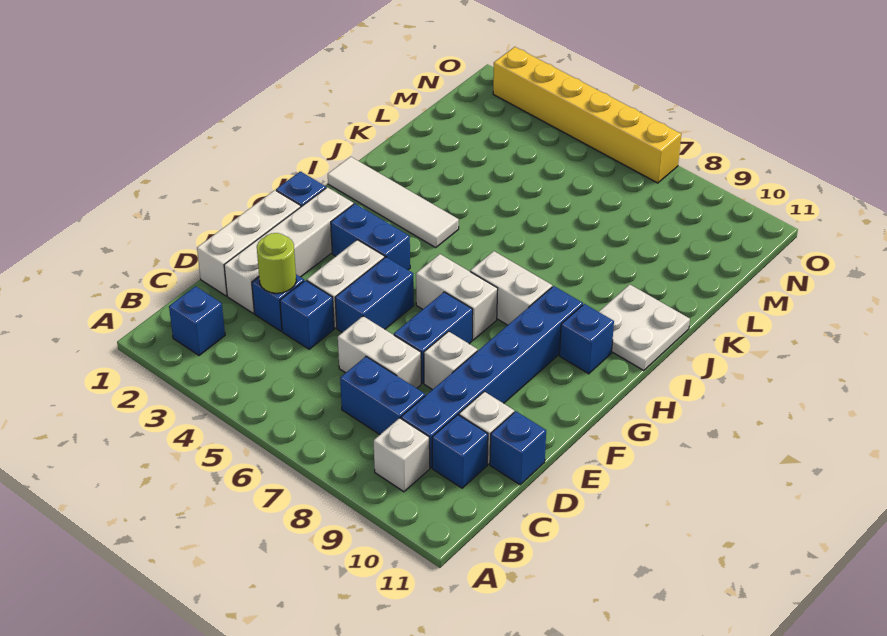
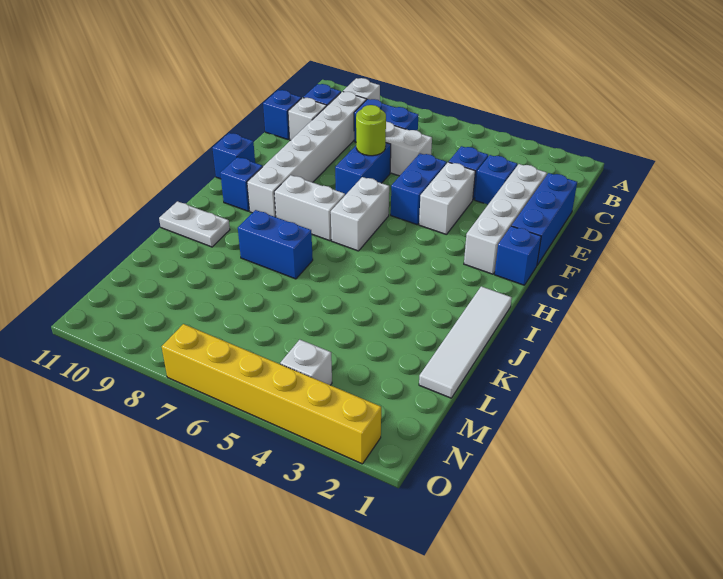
blue brick B2 level 1 -> blue brick G11 level 1
blue brick C9:H9 level 1 -> white brick C9:H9 level 1
white brick D1:F1 level 1 -> blue brick D1:F1 level 1
lime round brick D3 level 2 -> lime round brick E7 level 2
white brick E8 level 1 -> white brick N4 level 1
blue brick G3:G4 level 1 -> blue brick J7:J8 level 1
white brick G6:G7 level 1 -> white brick G6:H6 level 1
white tile I1:I4 level 1 -> white tile I1:L1 level 1
white plate I10:J11 level 1 -> white plate J10:J11 level 1

